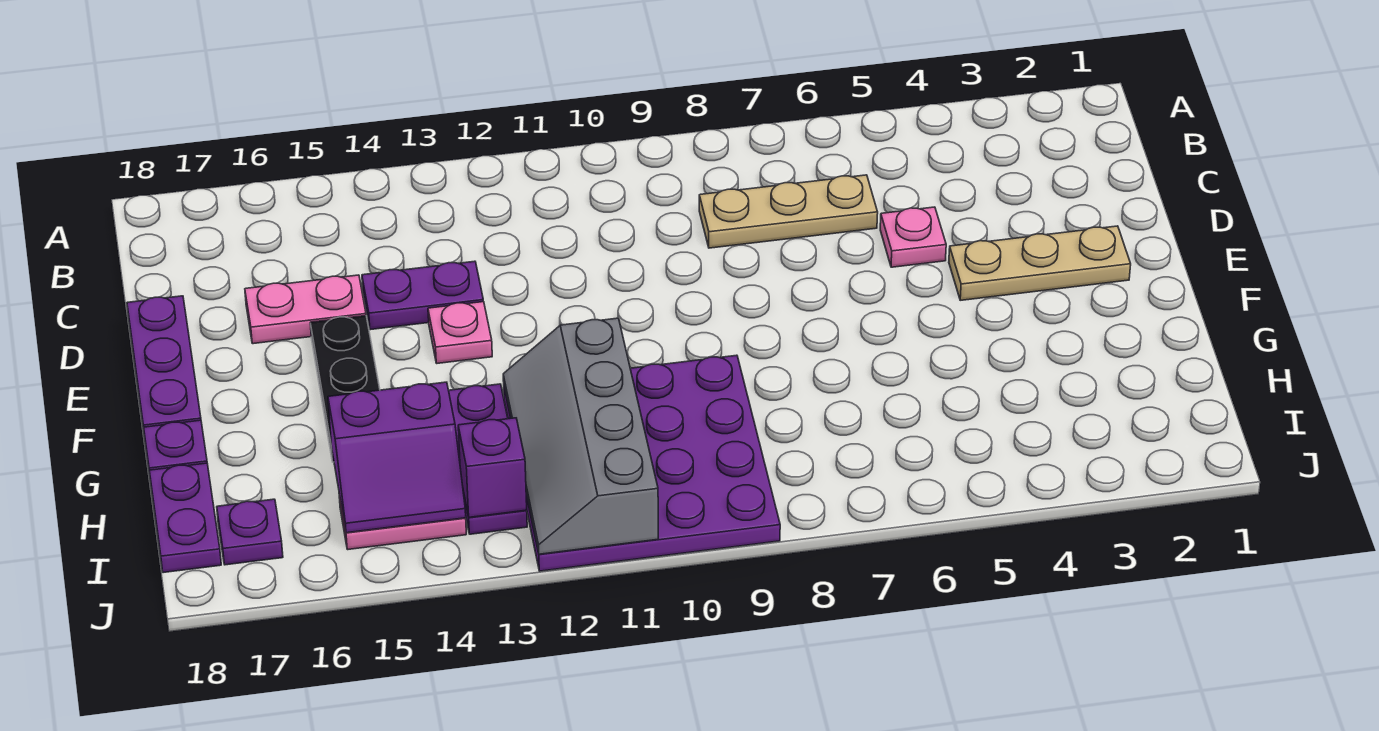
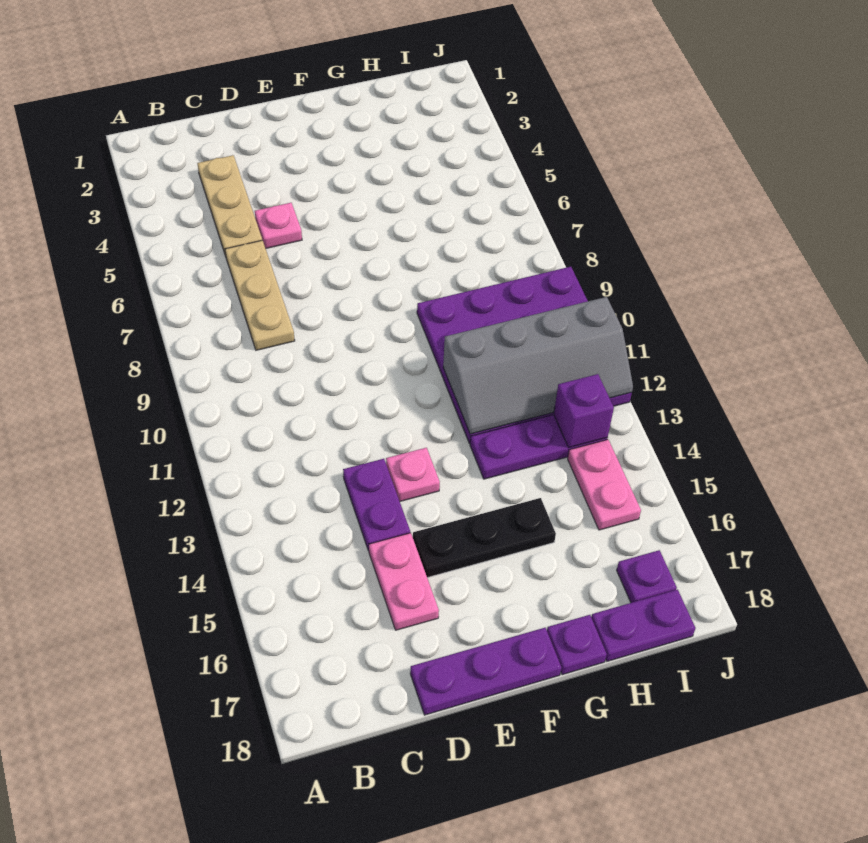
tan plate E2:E4 level 1 -> tan plate C3:C5 level 1
purple slope H14:I15 level 2 top H -> none

